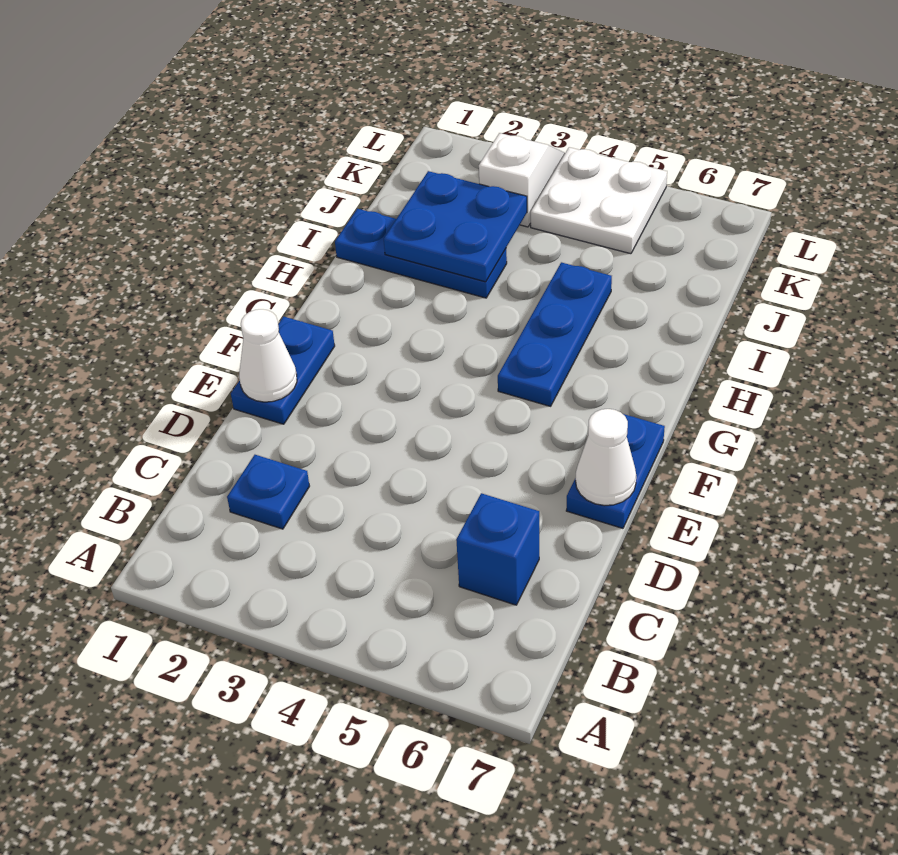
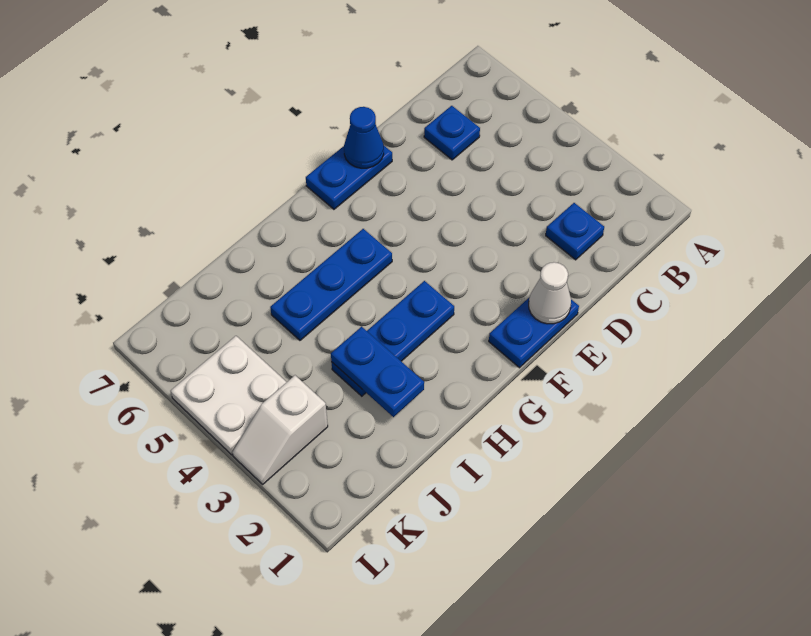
blue brick C6 level 1 -> blue plate C6 level 1
white cone E7 level 2 -> blue cone E7 level 2
blue plate I1:I3 level 1 -> blue plate G3:I3 level 1
blue plate I2:J3 level 2 -> blue plate I2:I3 level 2

